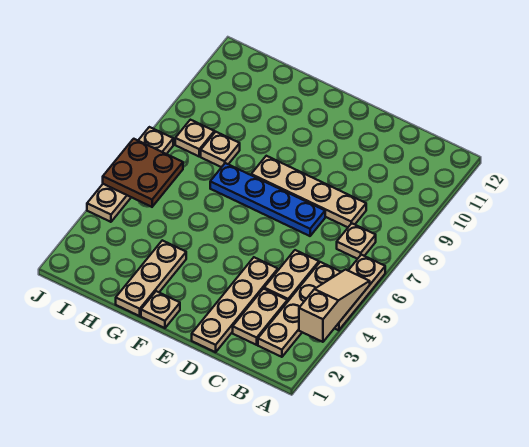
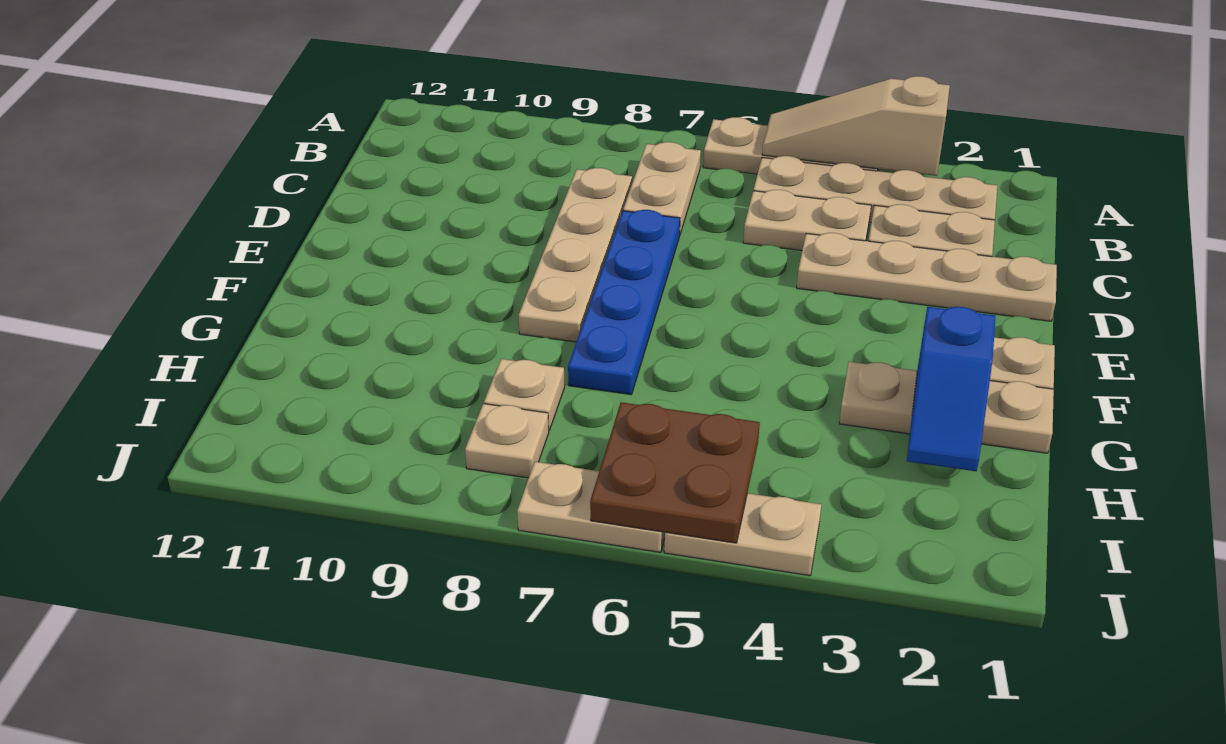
tan plate B7 level 1 -> tan plate B7:C7 level 1
none -> blue slope G2:H2 level 2 top G

